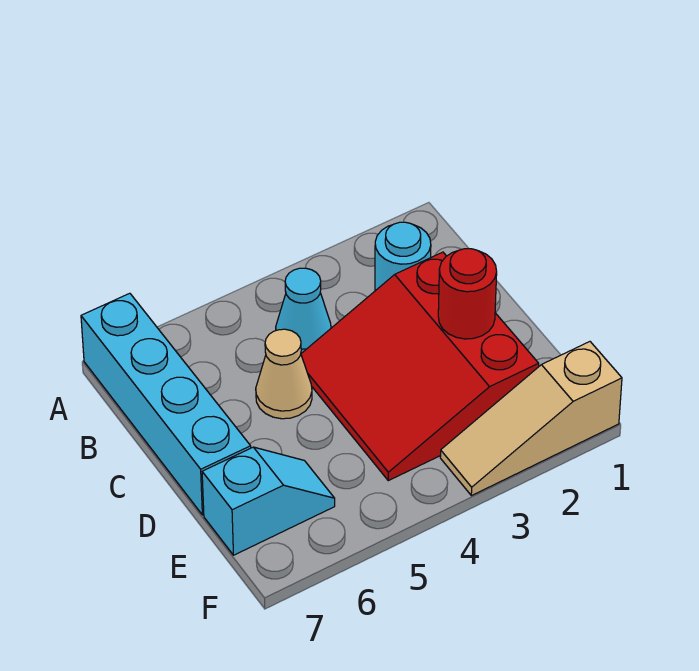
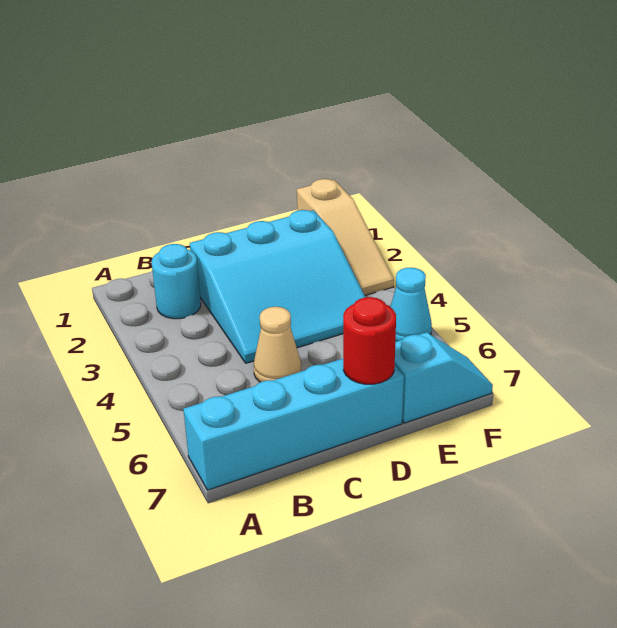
cyan cone B4 level 1 -> cyan cone F5 level 1
red slope C2:E4 level 1 top 2 -> cyan slope C2:E4 level 1 top 2
red round brick D2 level 2 -> red round brick D7 level 2
cyan slope E6:E7 level 1 top 7 -> cyan slope E7:F7 level 1 top E

